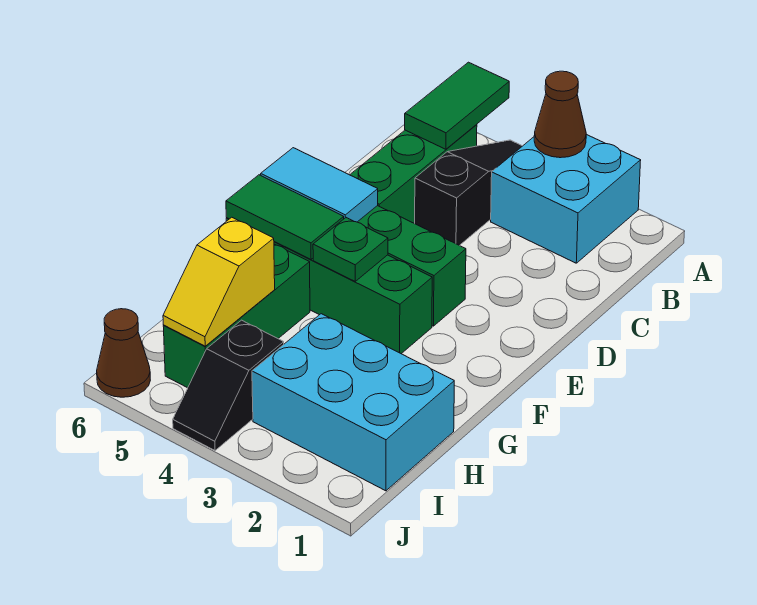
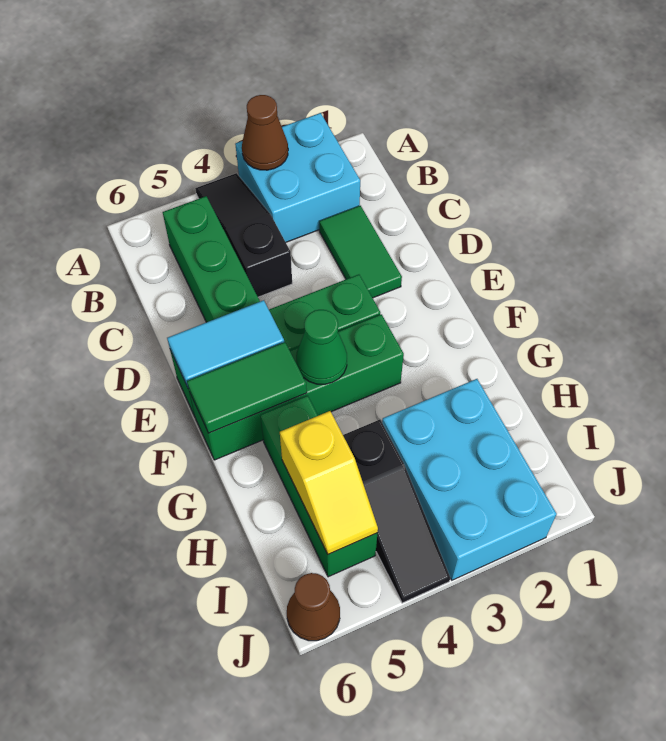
green tile A5:B5 level 2 -> green tile C2:D2 level 1
green plate F4 level 2 -> green cone F4 level 2
cyan brick H1:I3 level 1 -> cyan brick H2:J3 level 1
black slope I4:J4 level 1 top I -> black slope H4:J4 level 1 top H

